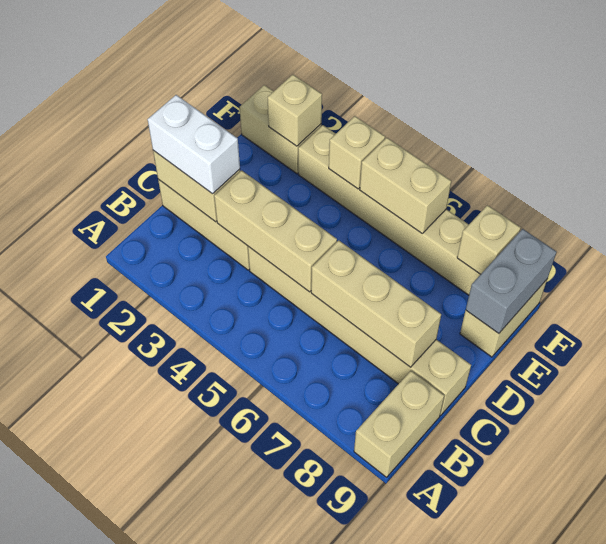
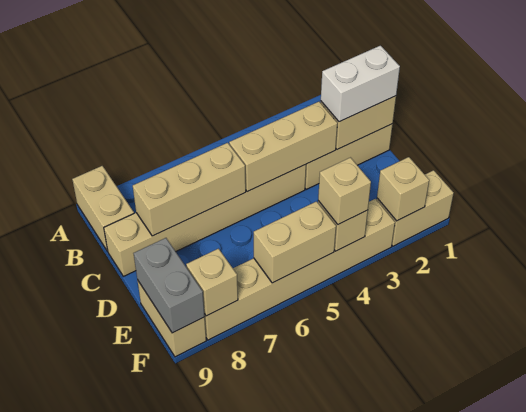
none -> tan brick F4 level 3

